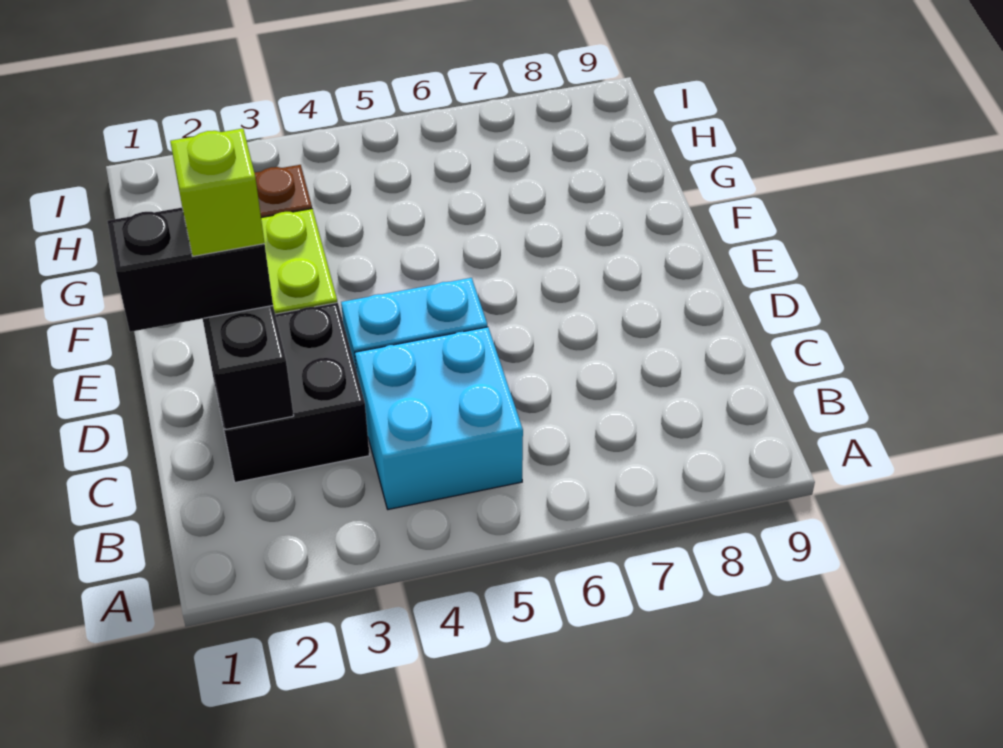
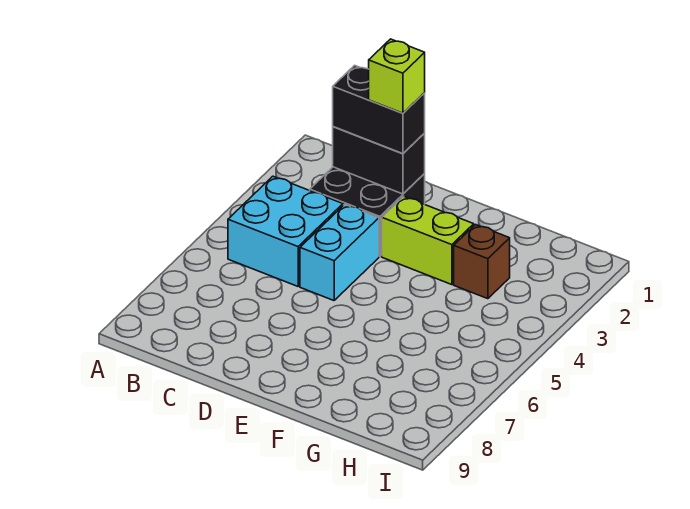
black brick D1:D2 level 3 -> black brick C2:D2 level 3

